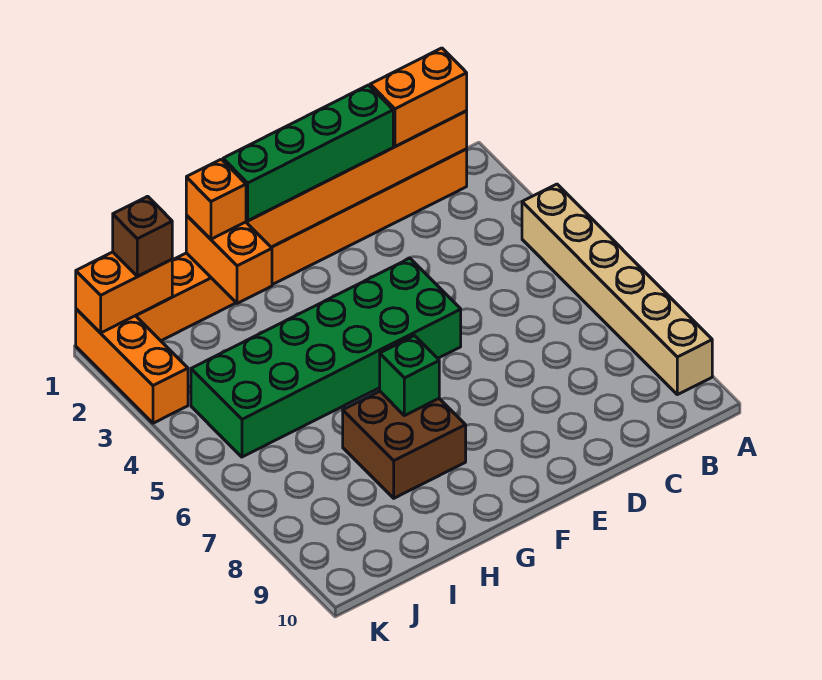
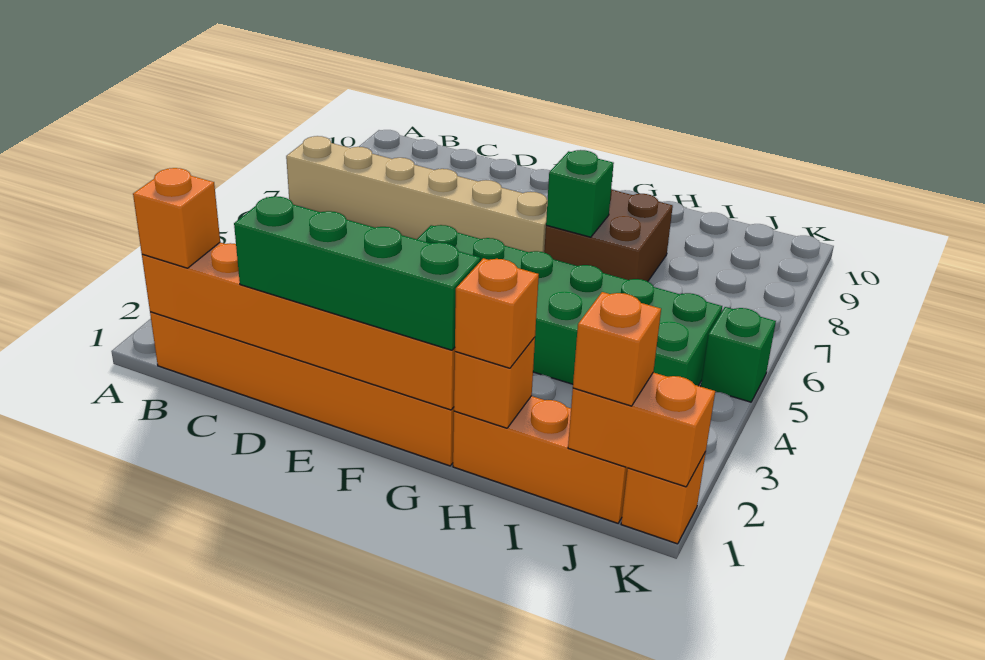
tan brick A4:A9 level 1 -> tan brick A7:F7 level 1
orange brick B1:C1 level 3 -> orange brick B1 level 3
orange brick H1:H2 level 2 -> orange brick H1 level 2
brown brick J1 level 3 -> orange brick J1 level 3
orange brick K1:K3 level 1 -> orange brick K1 level 1
none -> green brick K5 level 1

